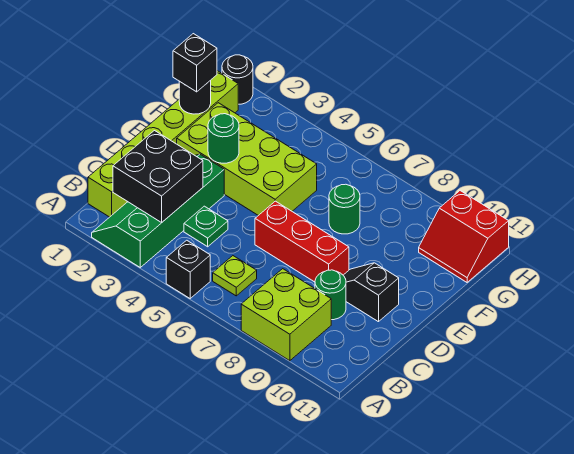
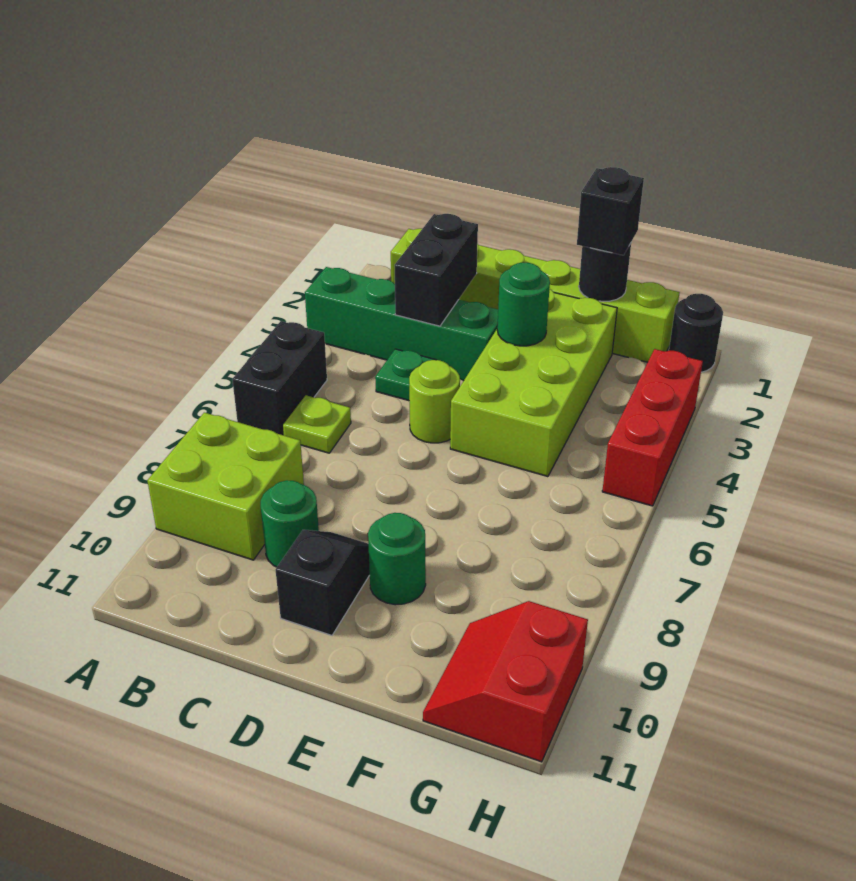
black brick A5 level 1 -> black brick A5:A6 level 1
black brick B2:C3 level 2 -> black brick C2:C3 level 2
none -> lime round brick D5 level 1
red brick D6:D8 level 1 -> red brick H3:H5 level 1
green round brick F7 level 1 -> green round brick E9 level 1

